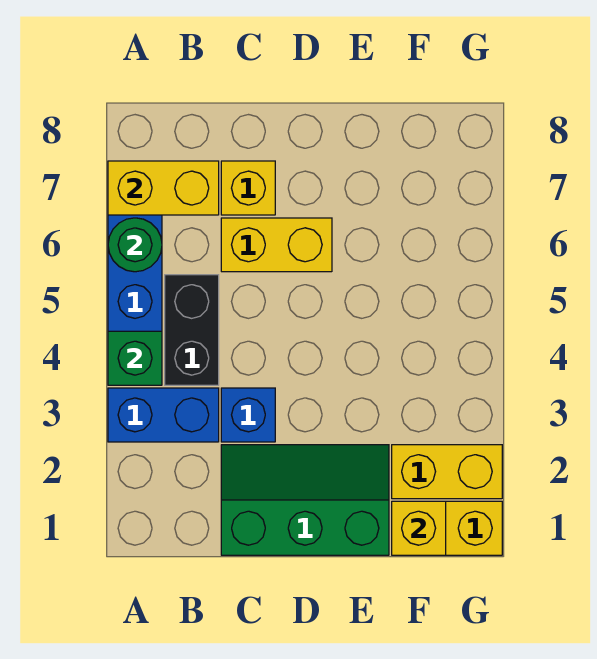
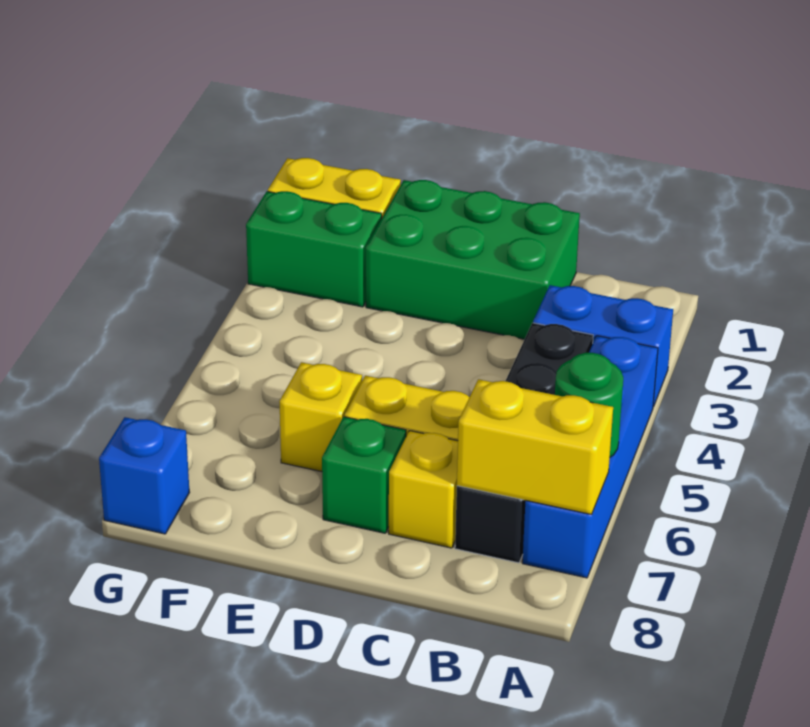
green brick A4 level 2 -> green brick D7 level 1
black brick B4:B5 level 1 -> black brick B4:B7 level 1
green slope C1:E2 level 1 top 1 -> green brick C1:E2 level 1
blue brick C3 level 1 -> blue brick G8 level 1
yellow brick F1 level 2 -> yellow brick E6 level 1
yellow brick F2:G2 level 1 -> green brick F2:G2 level 1

